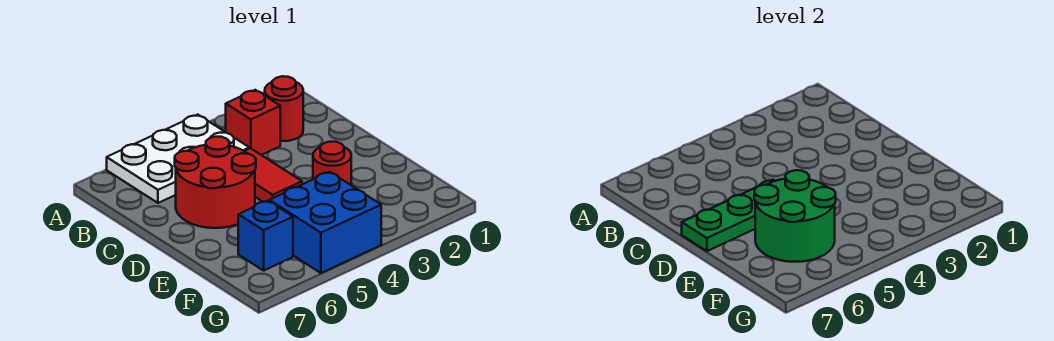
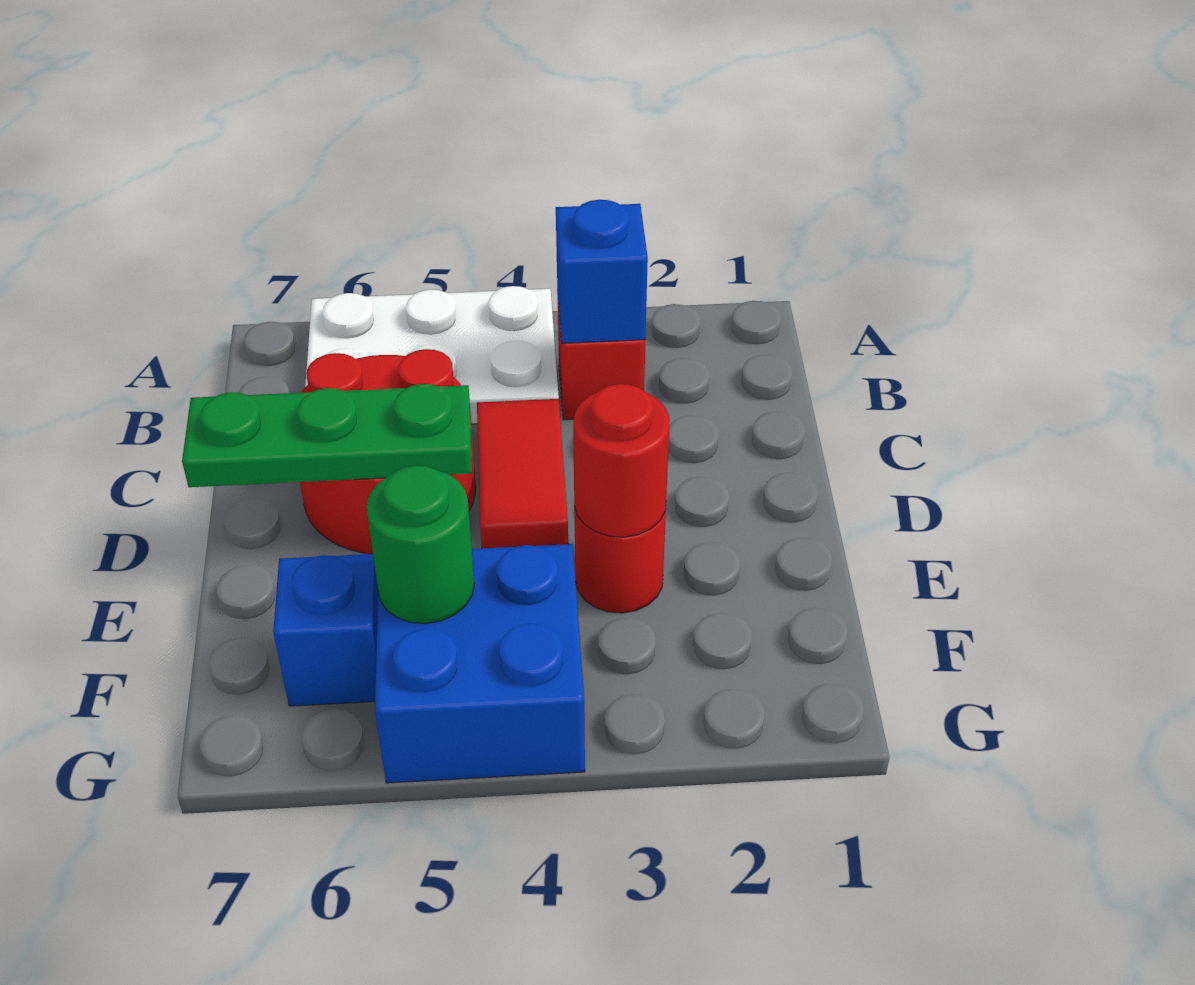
red round brick B2 level 1 -> red round brick E3 level 2
none -> blue brick B3 level 2
green round brick E5:F6 level 2 -> green round brick F5 level 2

